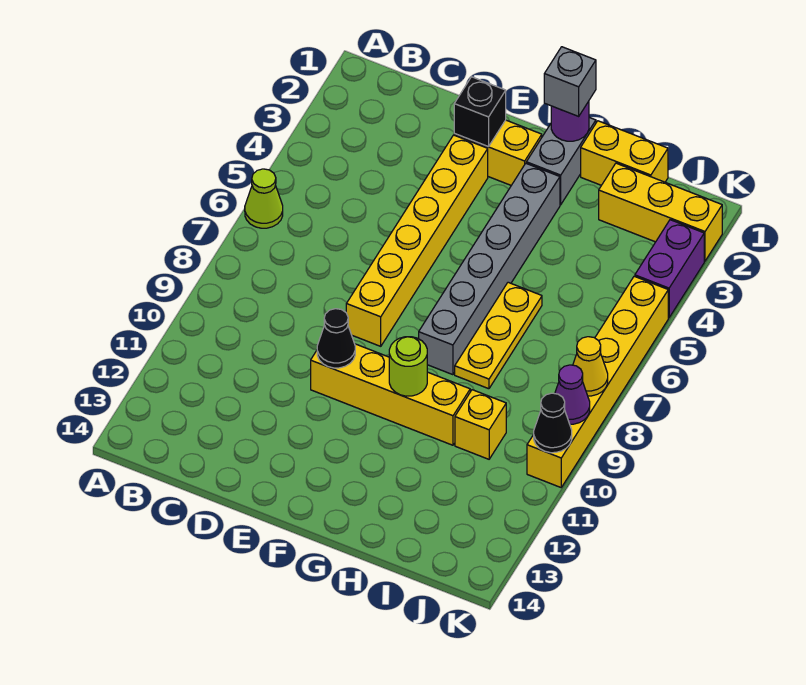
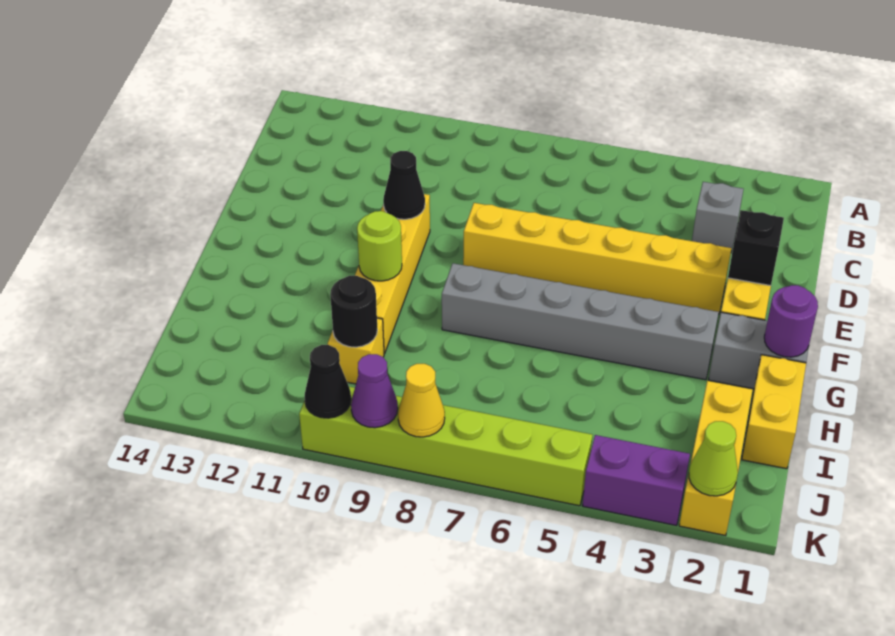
lime cone A6 level 1 -> lime cone K2 level 2
grey brick G1 level 3 -> grey brick C3 level 1
yellow plate H6:H8 level 1 -> none
none -> black round brick I10 level 2
yellow brick K5:K10 level 1 -> lime brick K5:K10 level 1

